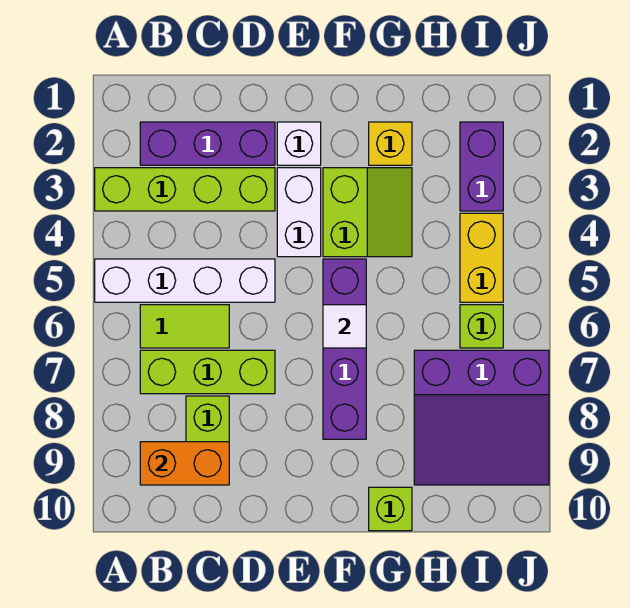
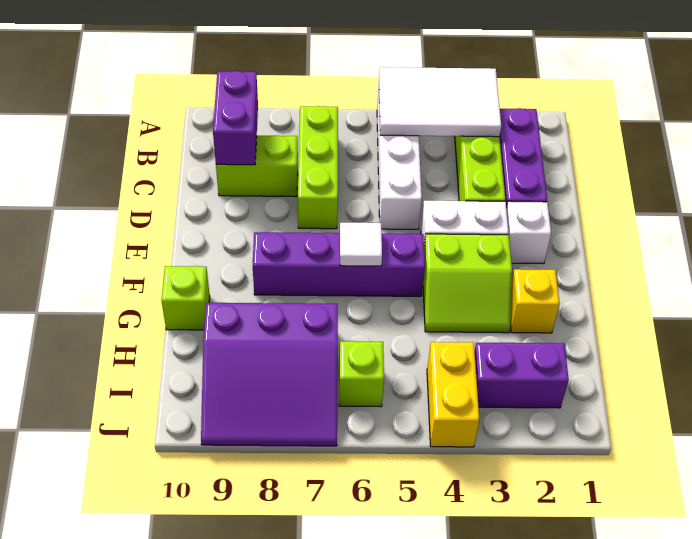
none -> white tile A3:B5 level 2
lime tile B6:C6 level 1 -> none
orange brick B9:C9 level 2 -> purple brick B9:C9 level 2
purple slope H7:J9 level 1 top 7 -> purple slope H7:J9 level 1 top H
yellow brick I4:I5 level 1 -> yellow brick I4:J4 level 1

